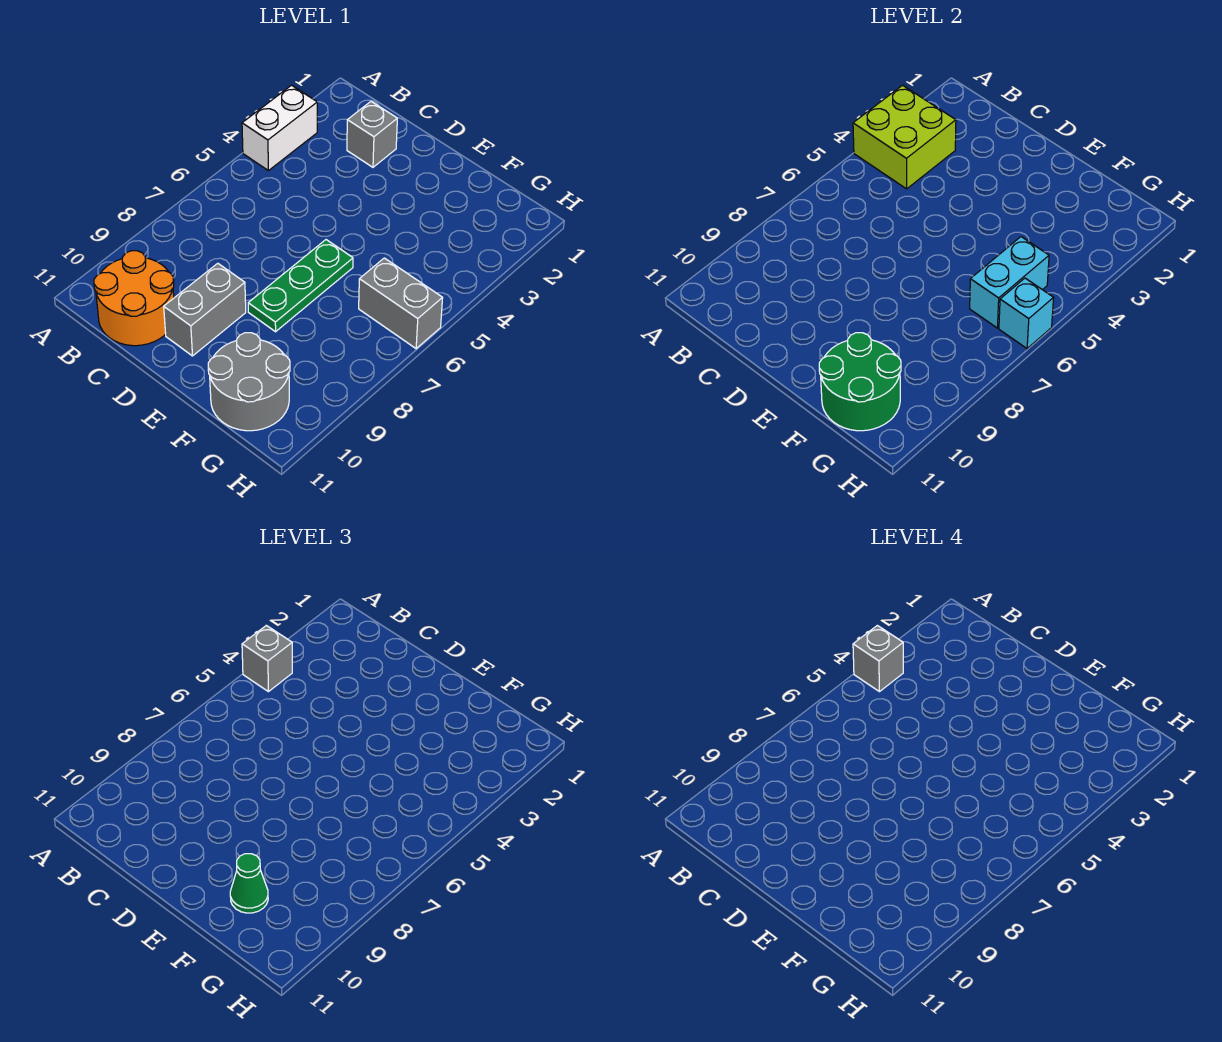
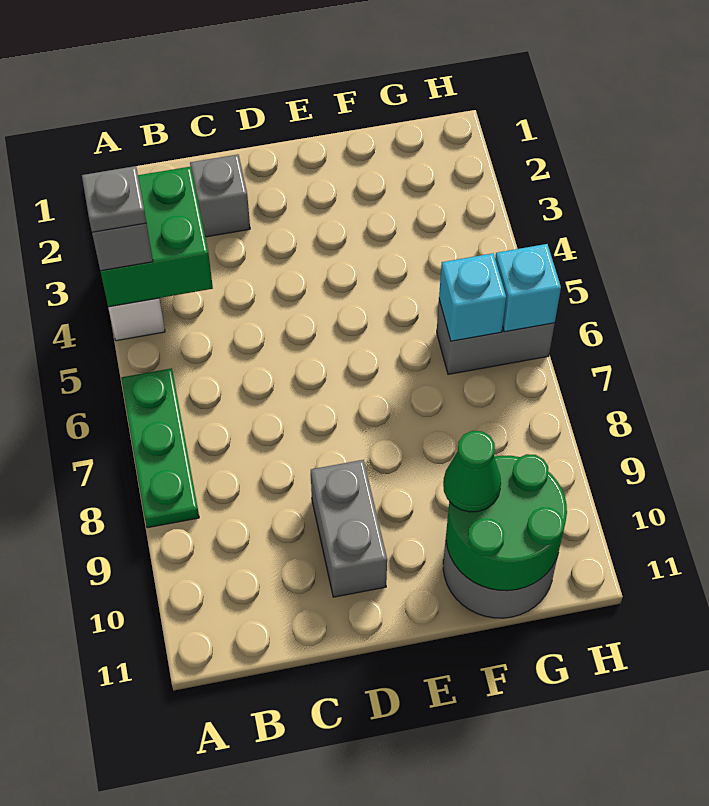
lime brick A3:B4 level 2 -> green brick A3:B4 level 2
grey brick A4 level 4 -> grey plate A4 level 4
orange round brick B10:C11 level 1 -> none
green plate E6:E8 level 1 -> green plate A6:A8 level 1
cyan brick G5:G6 level 2 -> cyan brick G6 level 2

